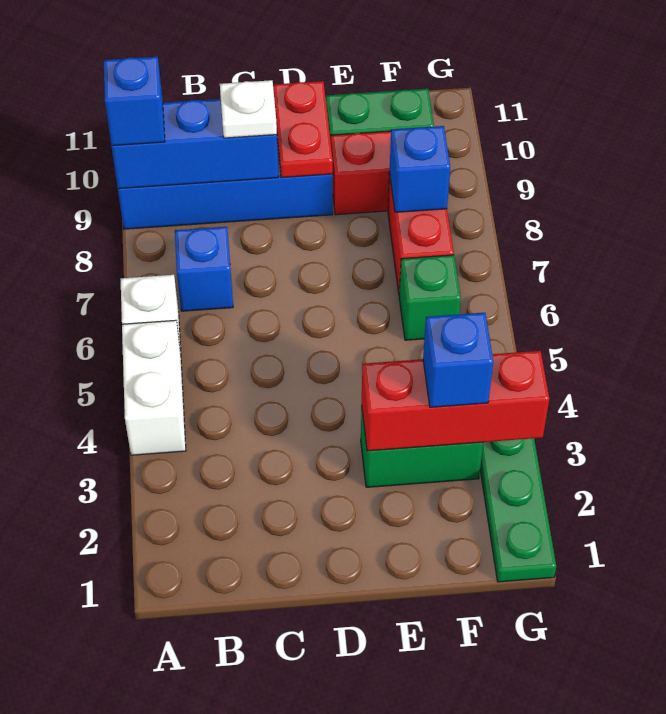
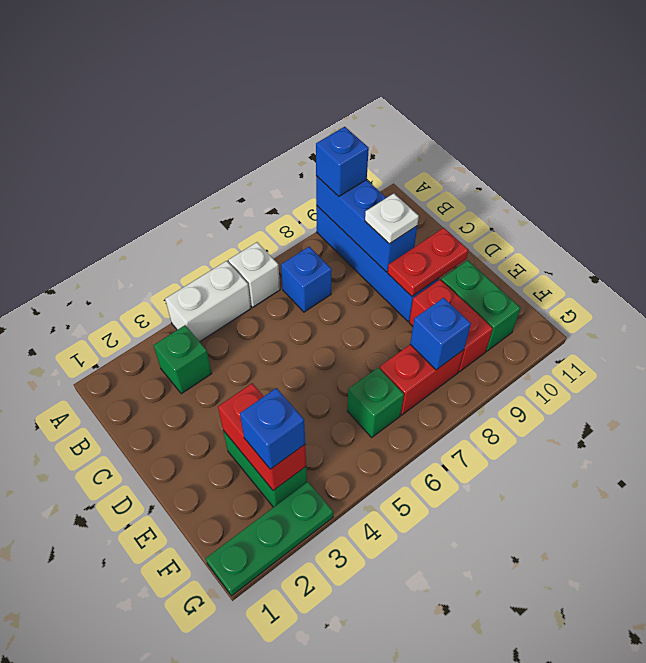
none -> green brick B3 level 1
red brick E3:G3 level 2 -> red brick E3:F3 level 2

